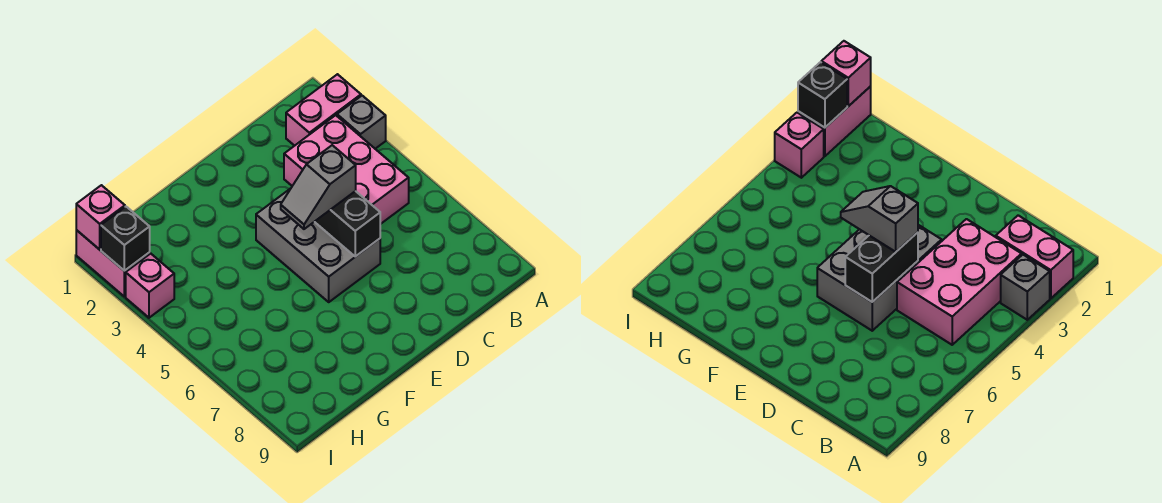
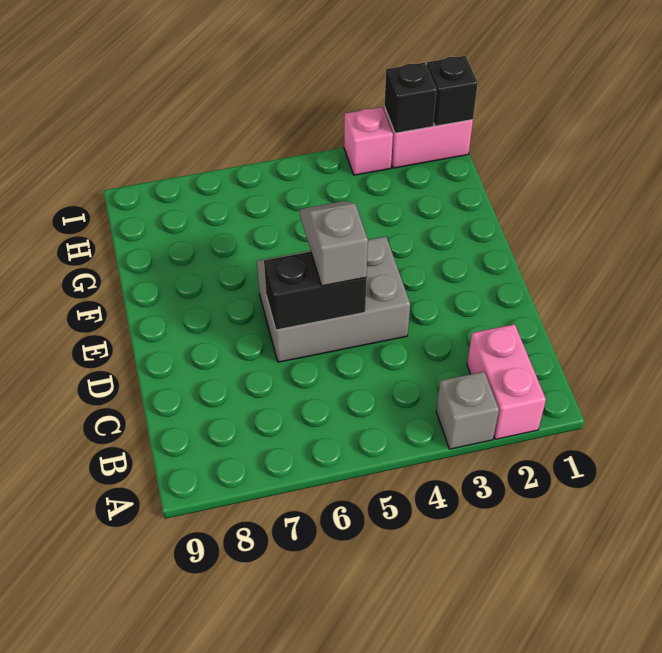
pink brick B3:C5 level 1 -> none
pink brick I1 level 2 -> black brick I1 level 2

